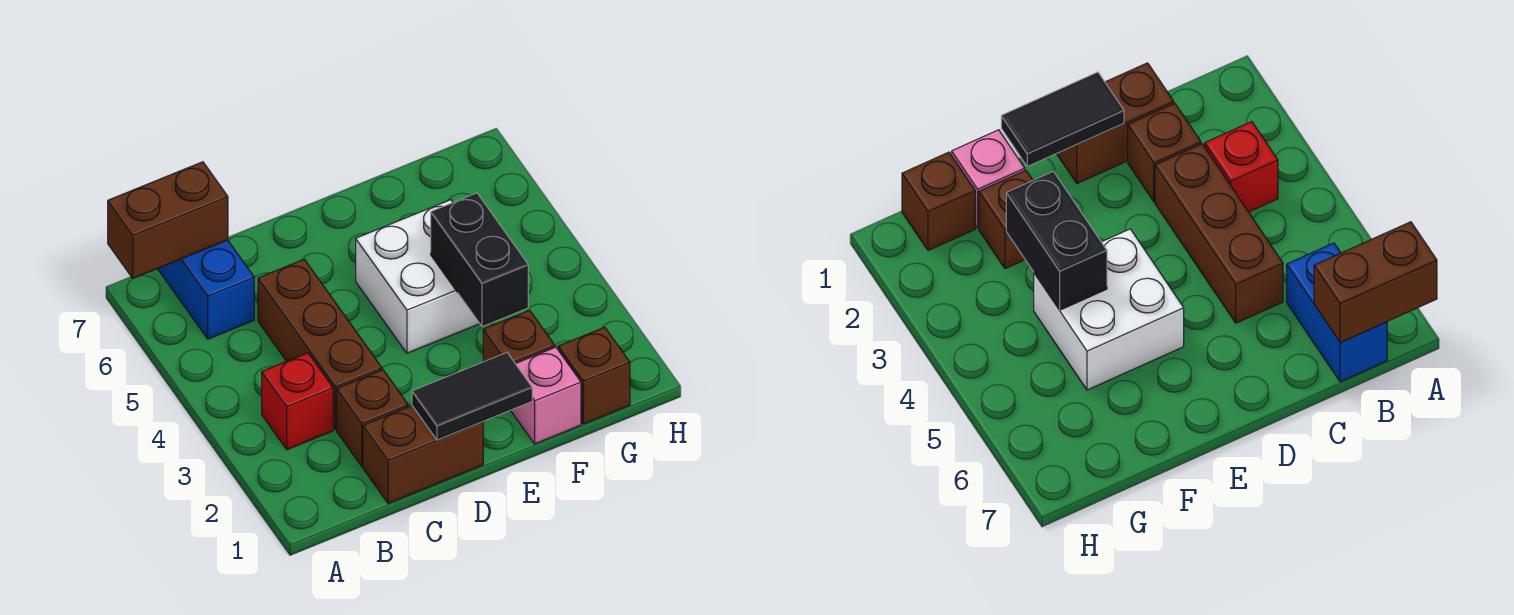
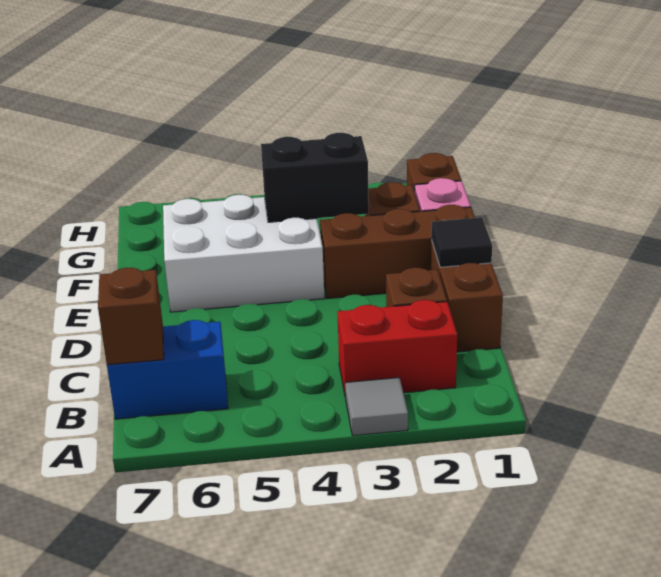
none -> grey tile A3 level 1
brown brick A7:B7 level 2 -> brown brick B7 level 2
red brick B3 level 1 -> red brick B2:B3 level 1
brown brick C3:C5 level 1 -> brown brick E1:E3 level 1
black tile D1:E1 level 2 -> black tile D1 level 2
white brick E4:F5 level 1 -> white brick E4:F6 level 1

